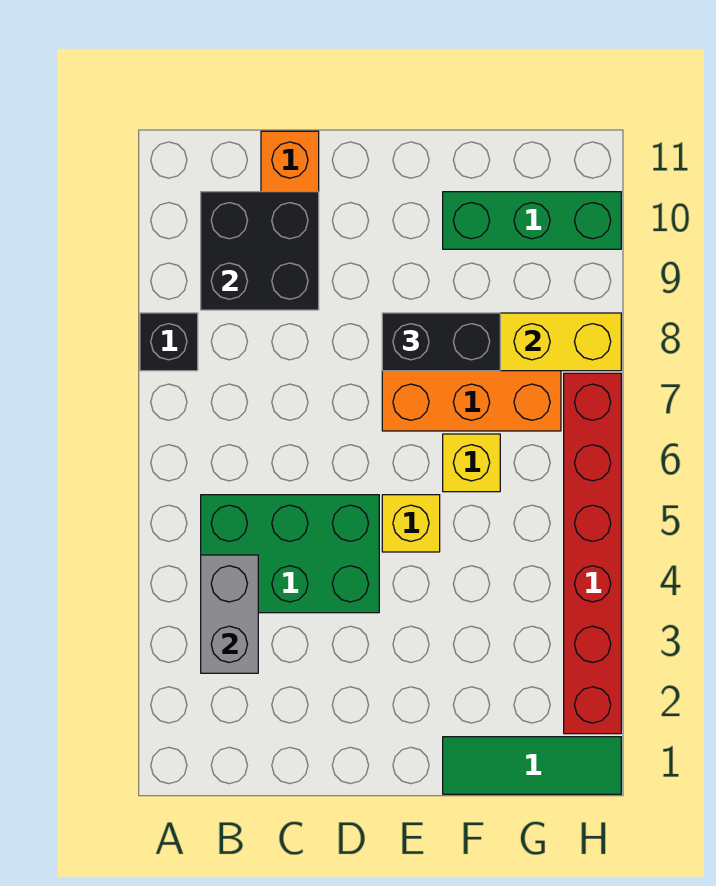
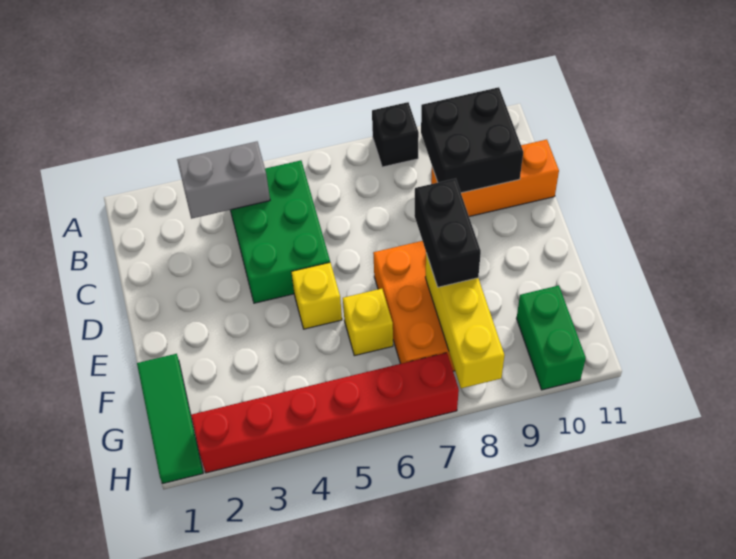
green brick F10:H10 level 1 -> green brick G10:H10 level 1

